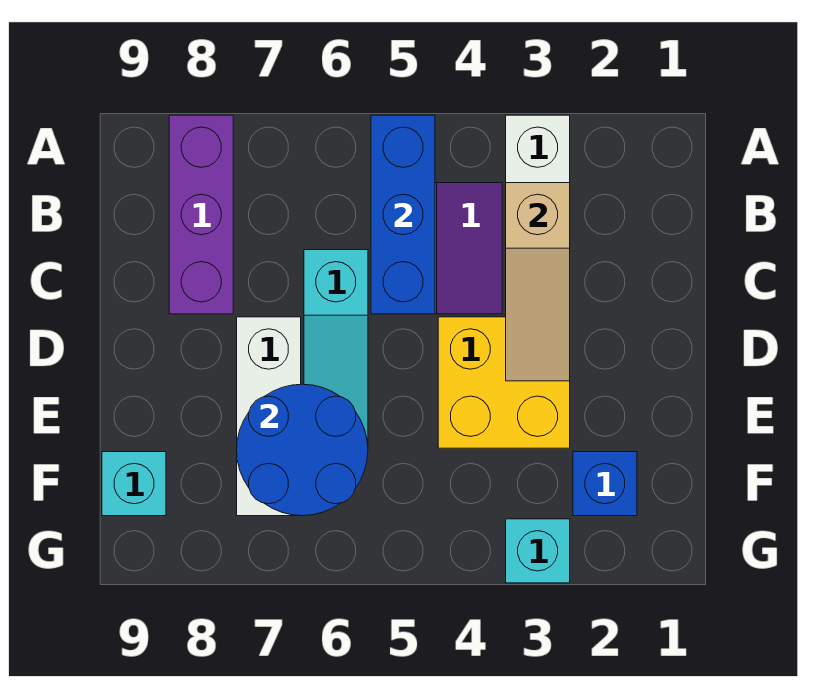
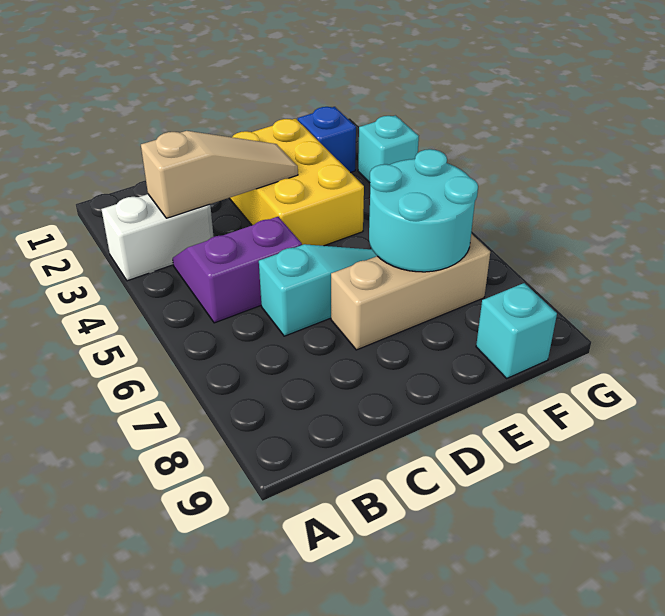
blue brick A5:C5 level 2 -> none
purple brick A8:C8 level 1 -> none
yellow brick D3:E4 level 1 -> yellow brick D2:E4 level 1
white brick D7:F7 level 1 -> tan brick D7:F7 level 1
blue round brick E6:F7 level 2 -> cyan round brick E6:F7 level 2

